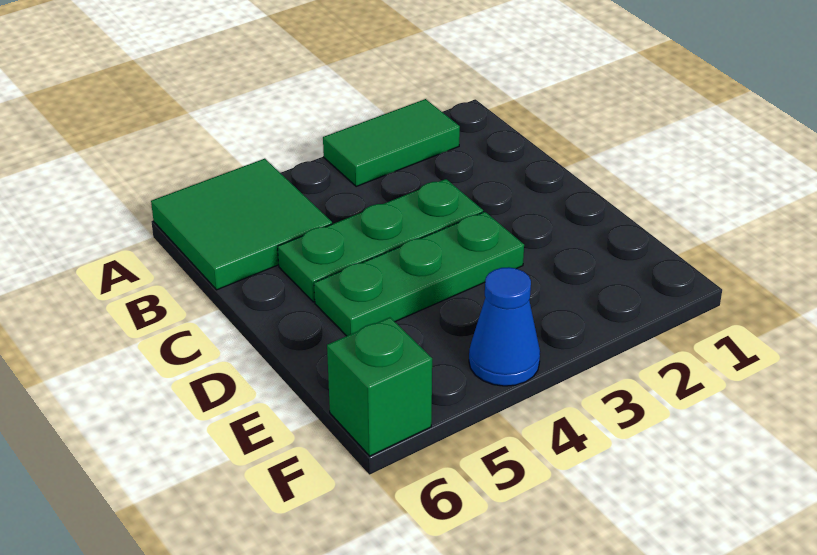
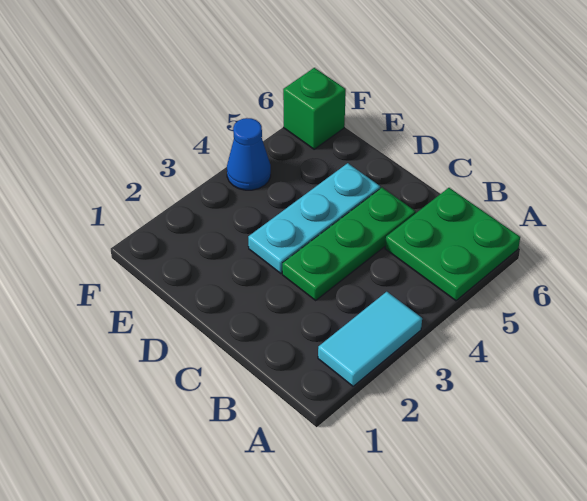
green tile A2:A3 level 1 -> cyan tile A2:A3 level 1
green tile A5:B6 level 1 -> green plate A5:B6 level 1
green plate D3:D5 level 1 -> cyan plate D3:D5 level 1

